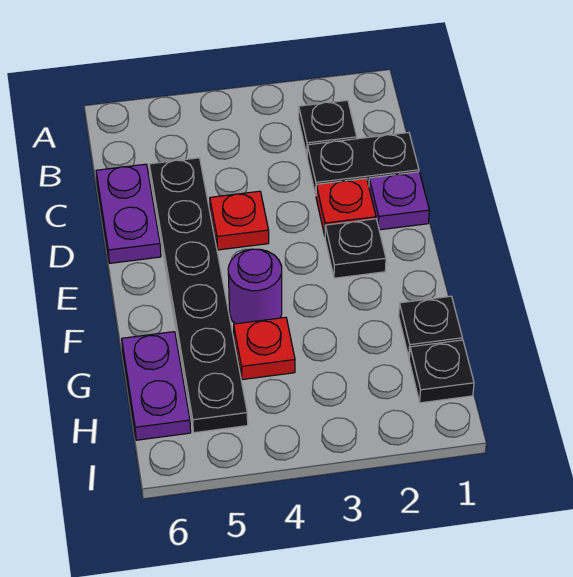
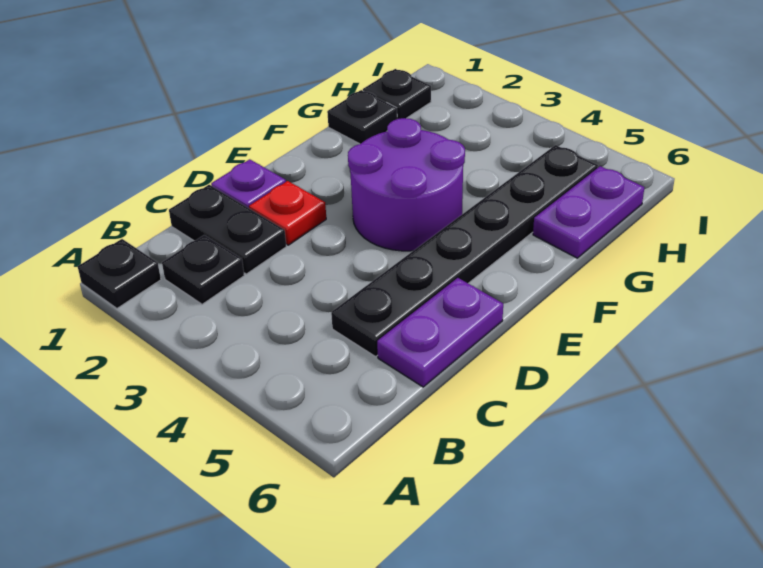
red plate D4 level 1 -> none
black plate E2 level 1 -> black plate A1 level 1
purple round brick F4 level 1 -> purple round brick E3:F4 level 1
red plate G4 level 1 -> none

